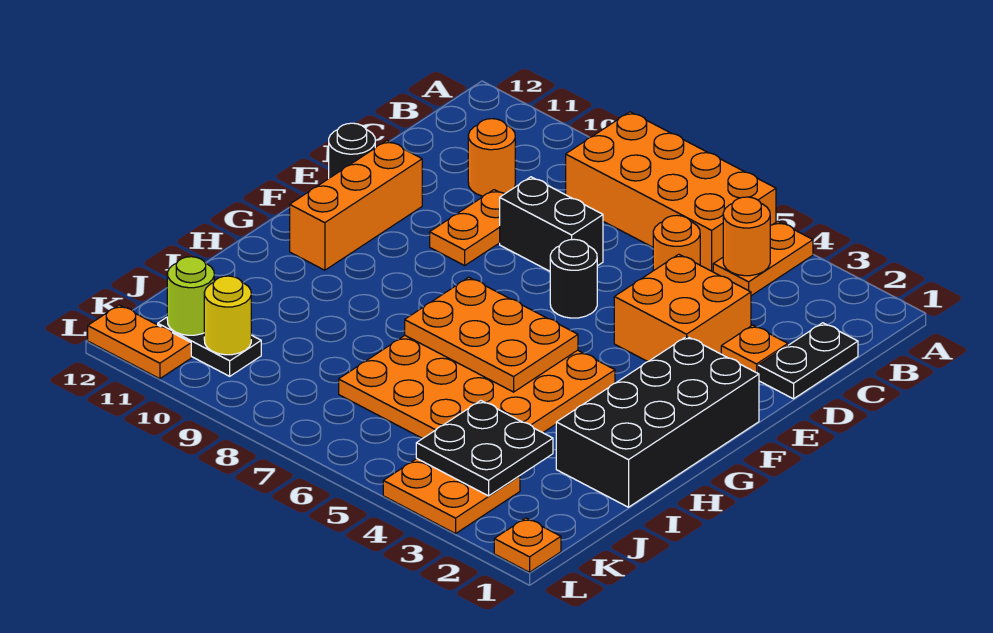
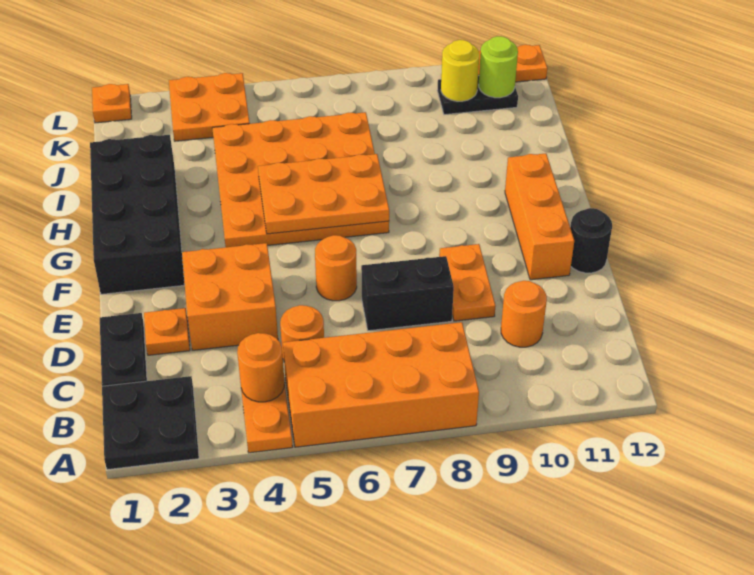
black round brick E6 level 1 -> orange round brick E6 level 1
black plate J3:K4 level 2 -> black plate A1:B2 level 1

